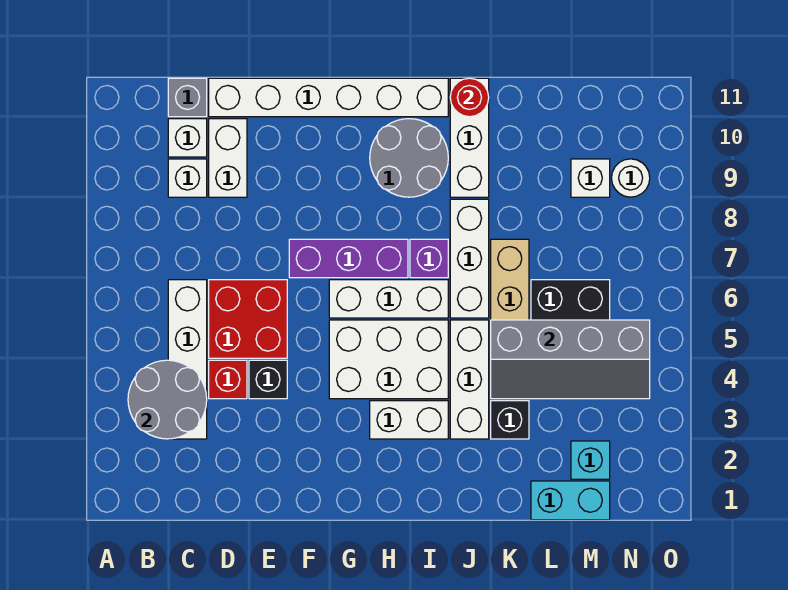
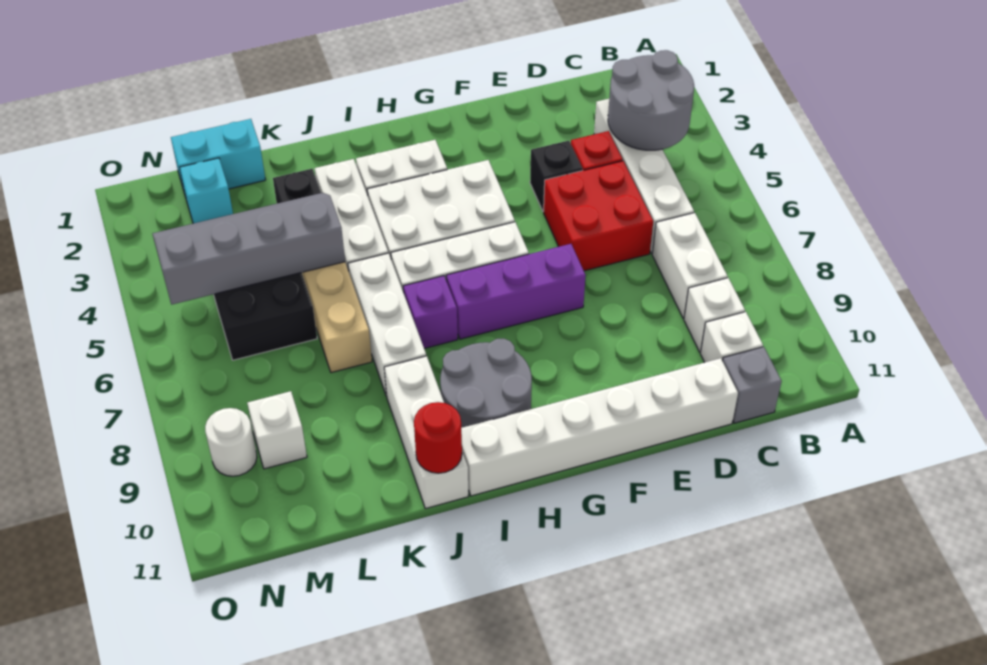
white brick D9:D10 level 1 -> white brick C7:C8 level 1

